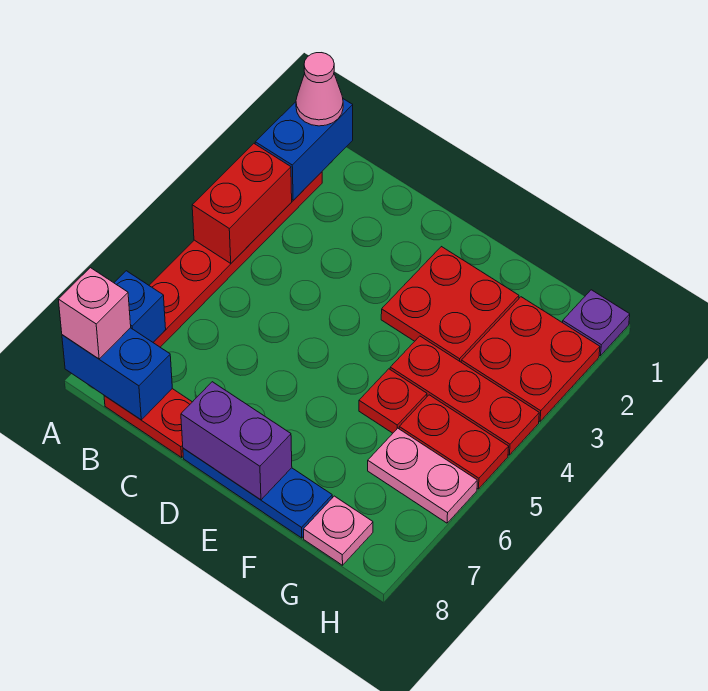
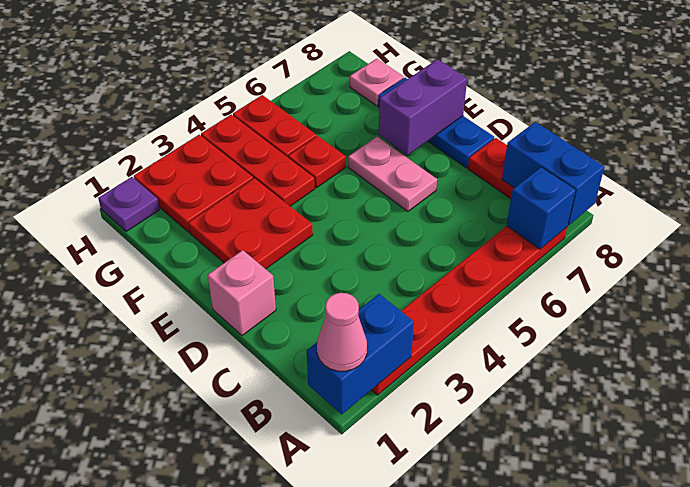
red brick A3:A4 level 2 -> none
pink brick A8 level 3 -> pink brick D1 level 1
purple brick D8:E8 level 2 -> purple brick E7:E8 level 2
pink plate G6:H6 level 1 -> pink plate D6:E6 level 1

